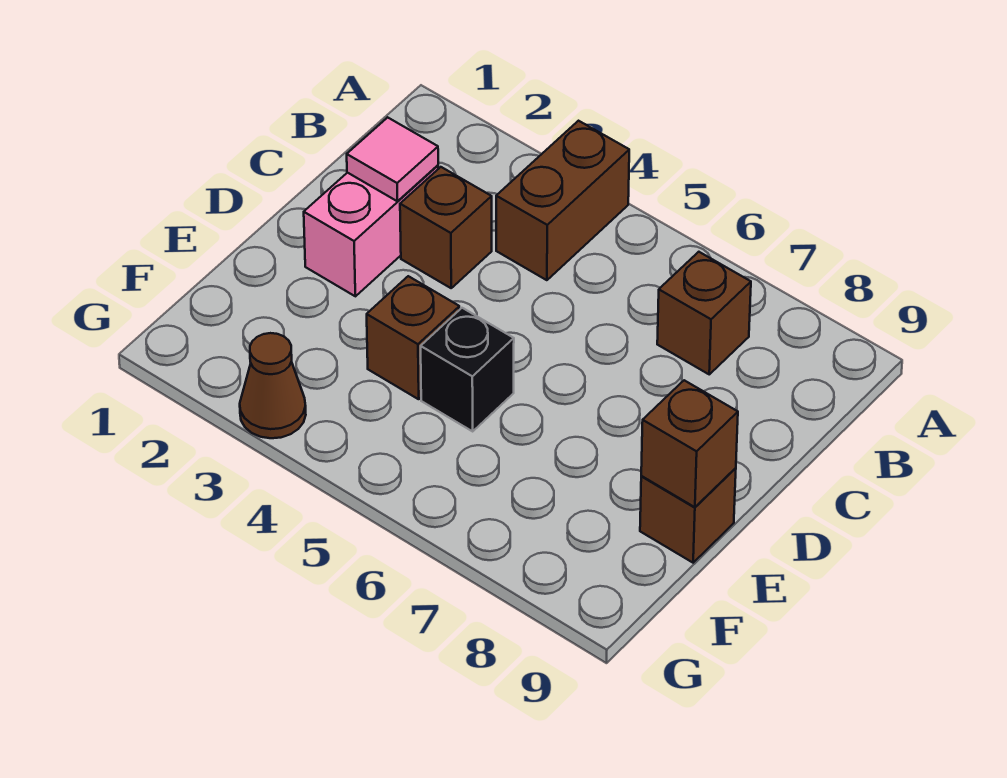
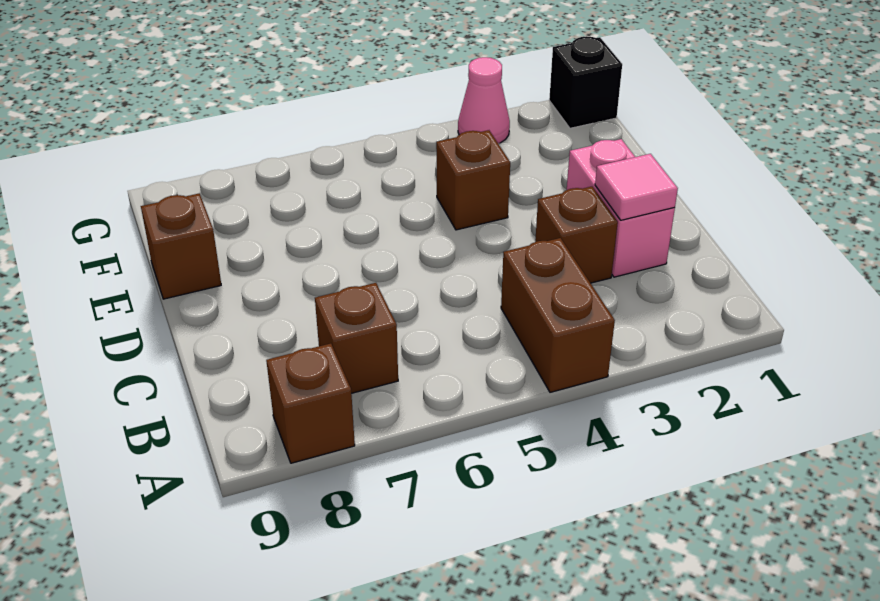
black brick E5 level 1 -> black brick G1 level 1
brown brick E9 level 2 -> brown brick A8 level 1
brown cone G3 level 1 -> pink cone G3 level 1

